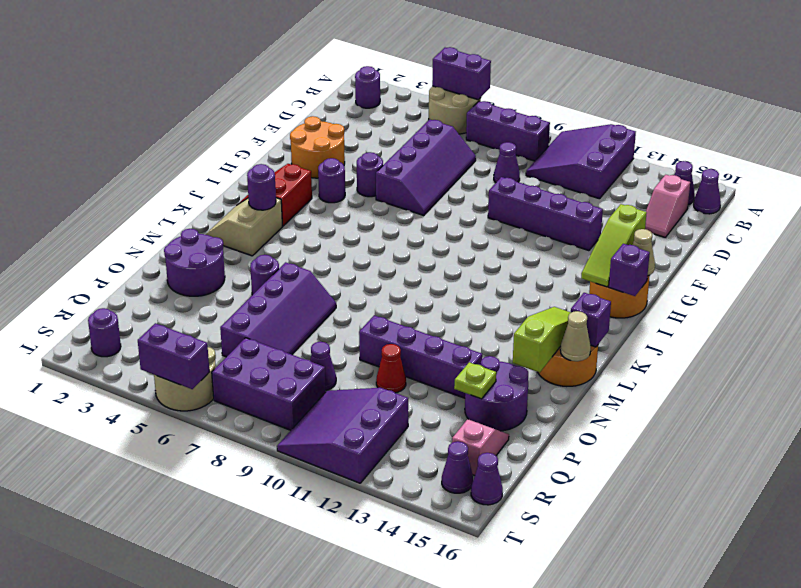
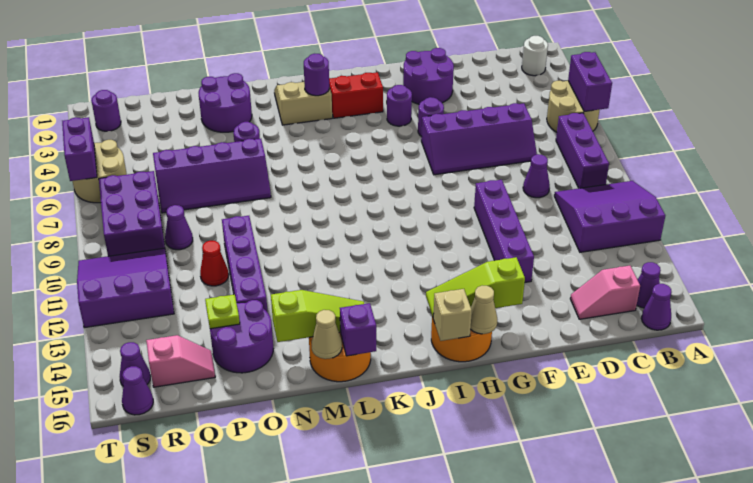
purple round brick B2 level 1 -> white round brick B2 level 1
orange round brick F2:G3 level 1 -> purple round brick F2:G3 level 1
purple brick I16 level 2 -> tan brick I16 level 2

